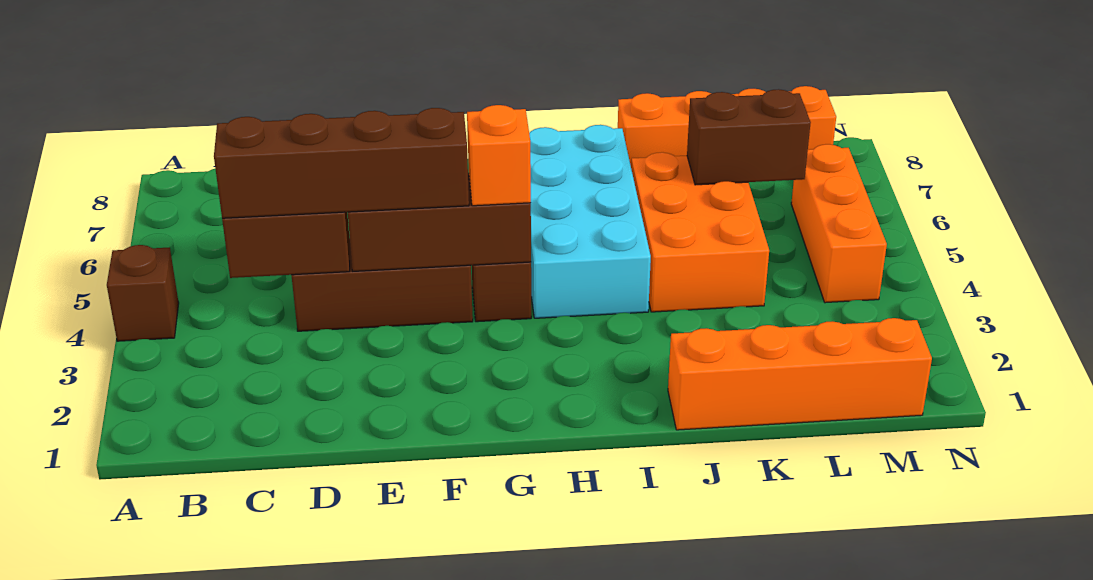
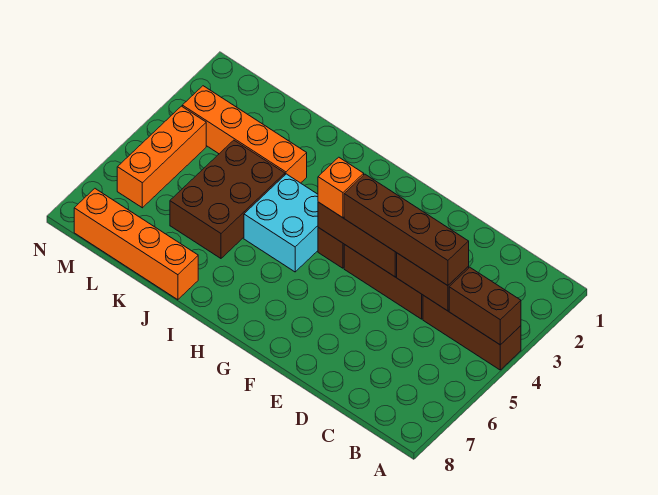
brown brick A4 level 1 -> brown brick A4:C4 level 1
cyan brick H4:I7 level 1 -> cyan brick H4:I5 level 1
orange brick J1:M1 level 1 -> orange brick J3:M3 level 1
orange brick J4:K6 level 1 -> brown brick J4:K6 level 1
brown brick K6:L6 level 2 -> brown brick A4:B4 level 2

